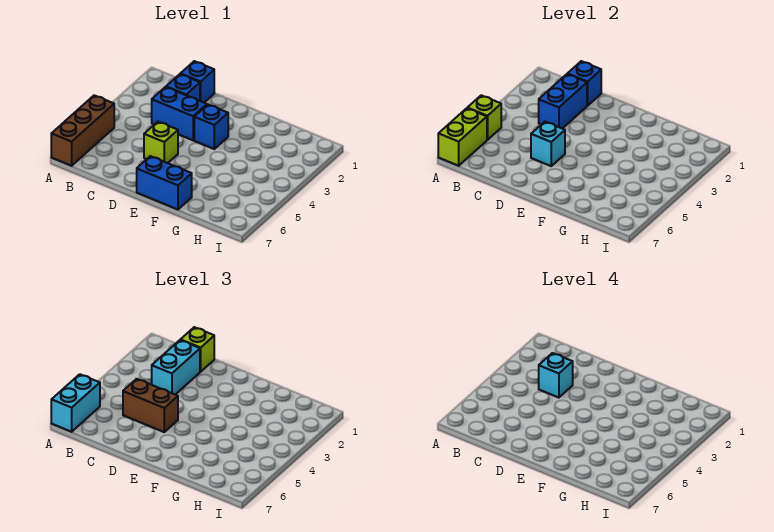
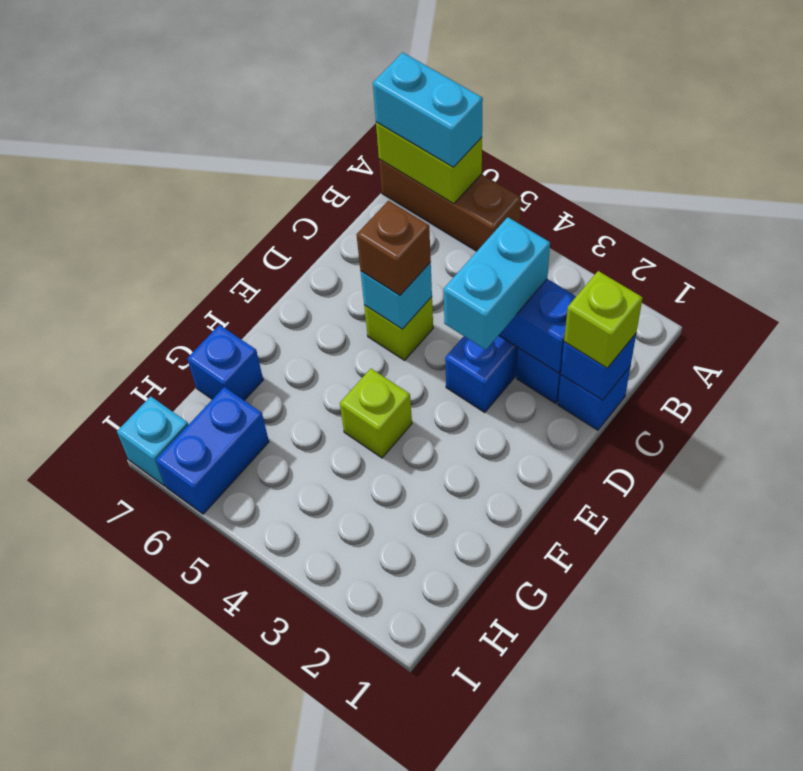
lime brick A5 level 2 -> lime brick F4 level 1
cyan brick C2:C3 level 3 -> cyan brick C3:D3 level 3
cyan brick C3 level 4 -> cyan brick I7 level 1
brown brick C5:D5 level 3 -> brown brick D5 level 3
blue brick E3 level 1 -> blue brick G7 level 1
blue brick E7:F7 level 1 -> blue brick H6:I6 level 1

